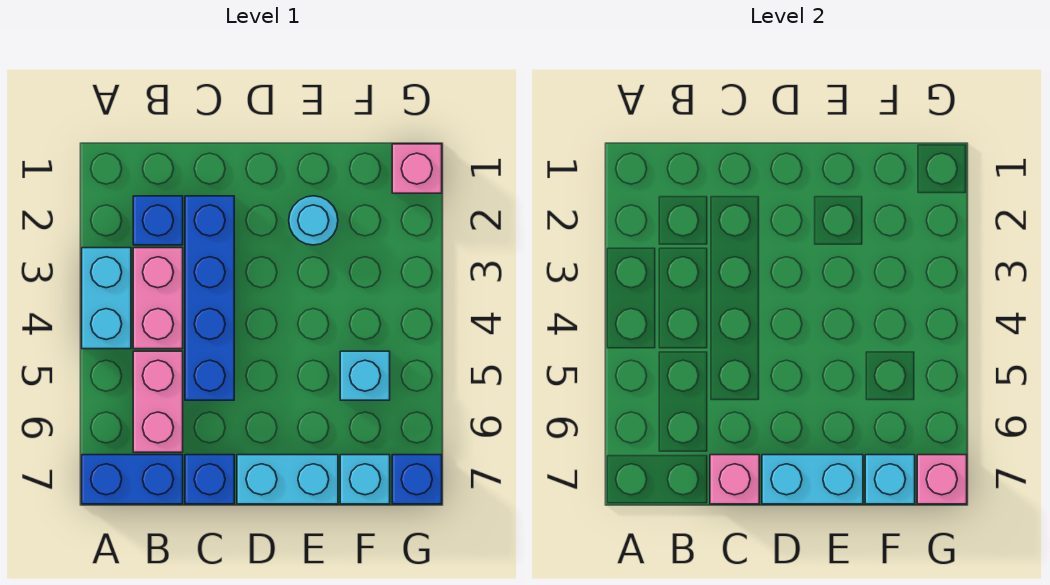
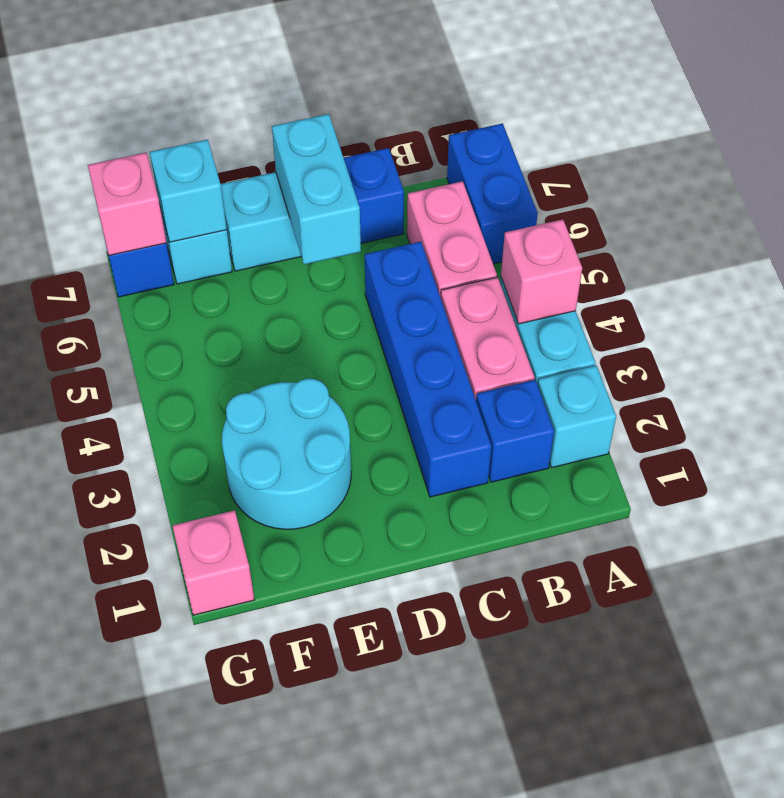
blue brick A7:B7 level 1 -> blue brick A6:A7 level 1
pink brick C7 level 2 -> pink brick A4 level 2
cyan brick D7:E7 level 2 -> cyan brick D6:D7 level 2
cyan round brick E2 level 1 -> cyan round brick E2:F3 level 1
cyan brick F5 level 1 -> cyan brick A2 level 1

